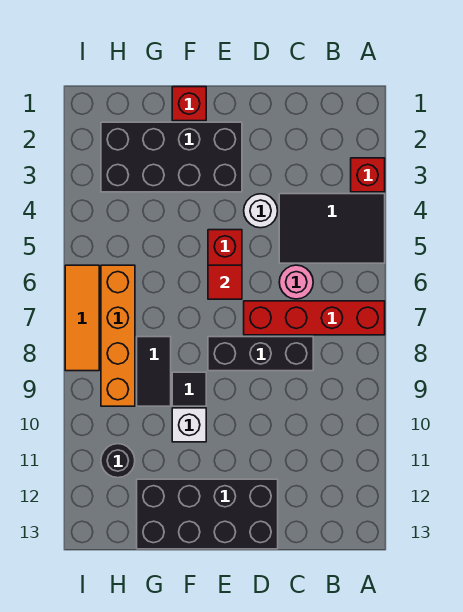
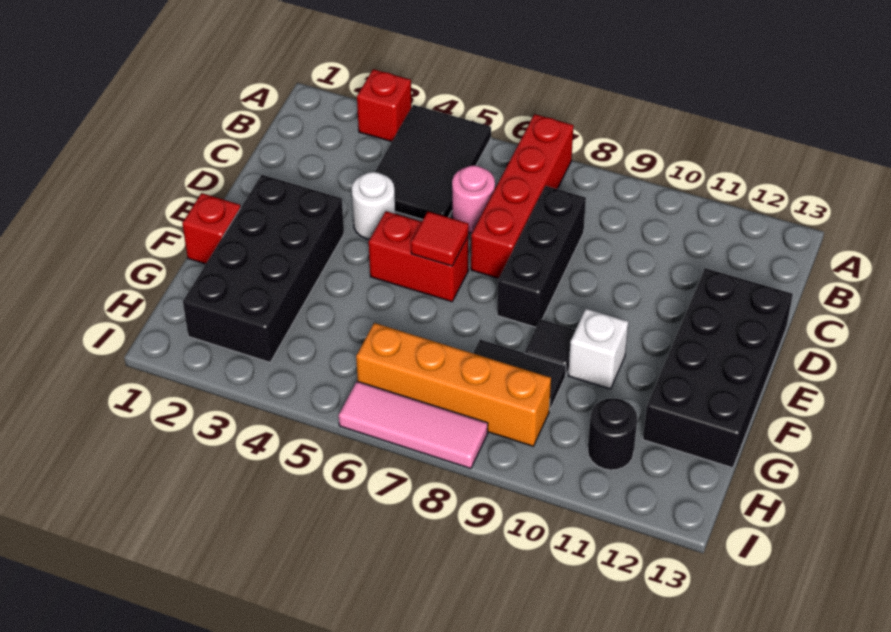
orange tile I6:I8 level 1 -> pink tile I6:I8 level 1

